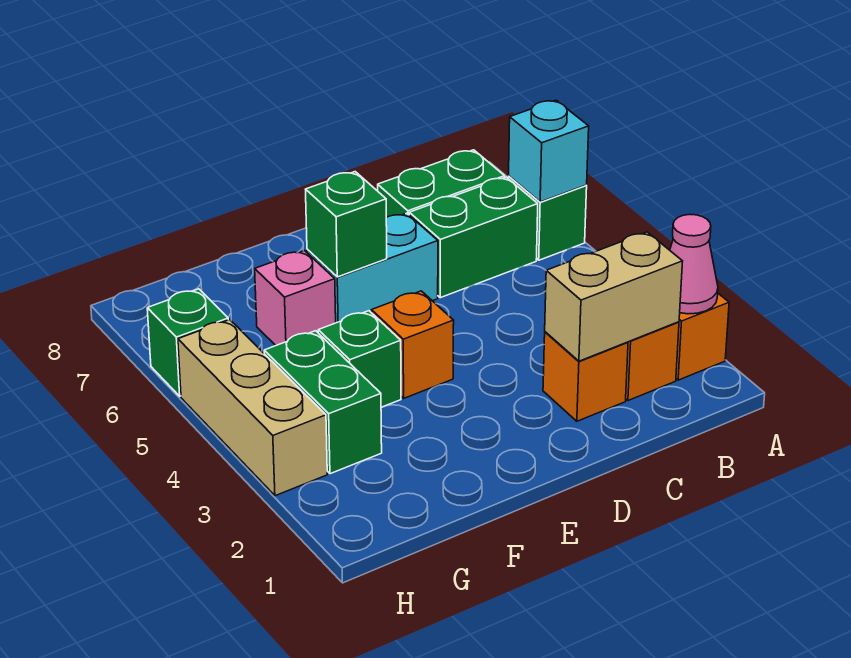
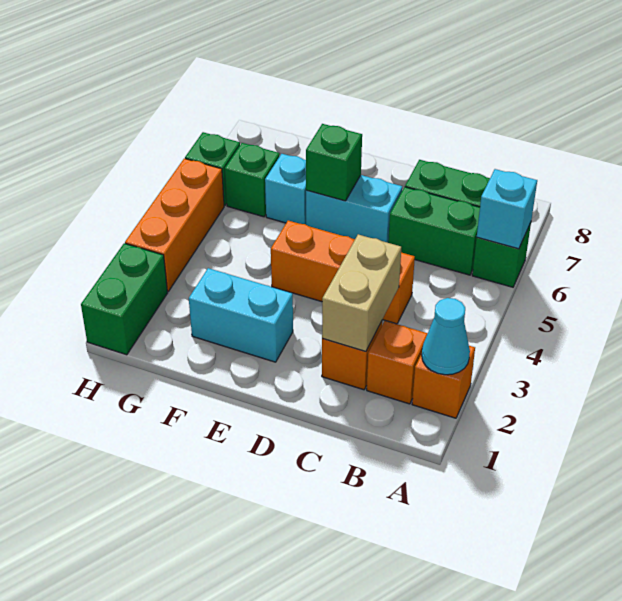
pink cone A2 level 2 -> cyan cone A2 level 2
tan brick B2:C2 level 2 -> tan brick C2:C3 level 2
none -> cyan brick E2:F2 level 1
orange brick E4 level 1 -> orange brick C4:E4 level 1
green brick F4 level 1 -> green brick G6 level 1
pink brick F6 level 1 -> cyan brick F6 level 1
green brick G3:G4 level 1 -> green brick H1:H2 level 1
tan brick H3:H5 level 1 -> orange brick H3:H5 level 1

